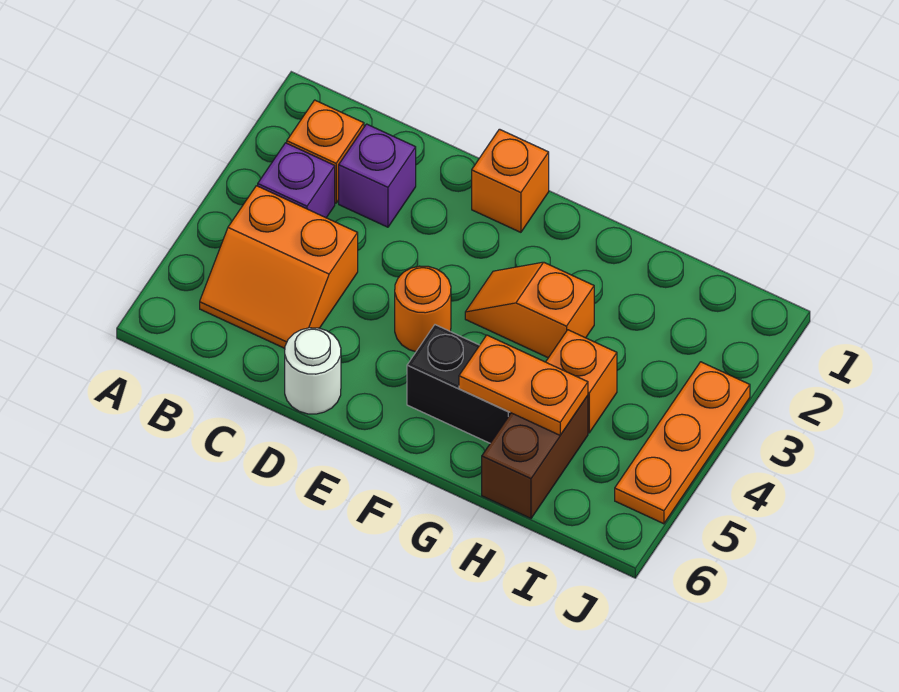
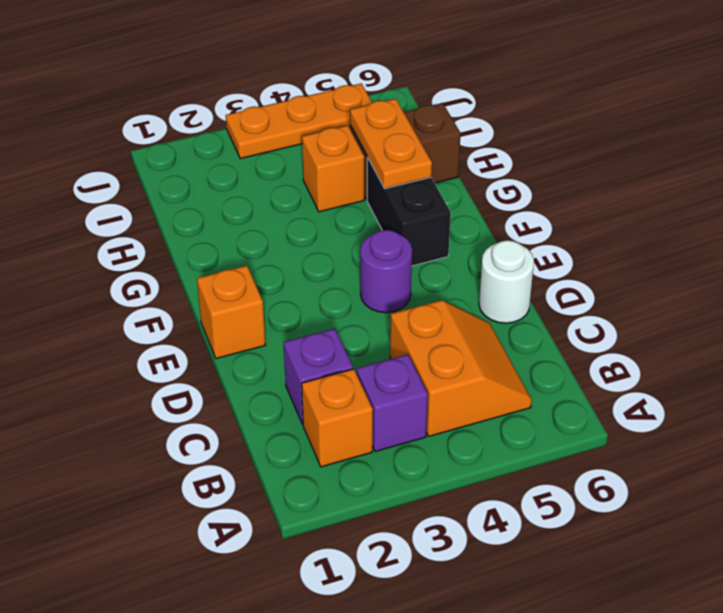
orange round brick E4 level 1 -> purple round brick E4 level 1
orange slope F3:G3 level 1 top G -> none

